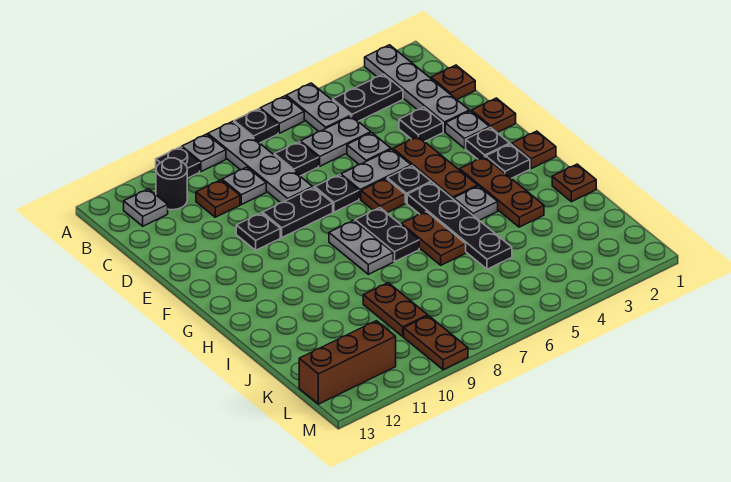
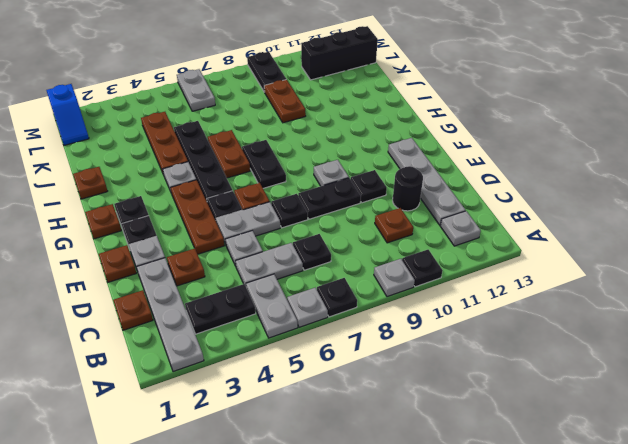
grey plate A8:D8 level 1 -> grey plate C12:F12 level 1
black round brick B11 level 1 -> black round brick D11 level 1
grey plate C9 level 1 -> grey plate F9 level 1
black plate D3 level 1 -> brown plate D3 level 1
brown plate G3:I3 level 1 -> brown plate I4:K4 level 1
grey plate G8:H8 level 1 -> grey plate L6:M6 level 1
none -> blue slope L1:M1 level 1 top M
brown plate L9:M9 level 1 -> black plate L9:M9 level 1
brown brick L11:L13 level 1 -> black brick L11:L13 level 1

